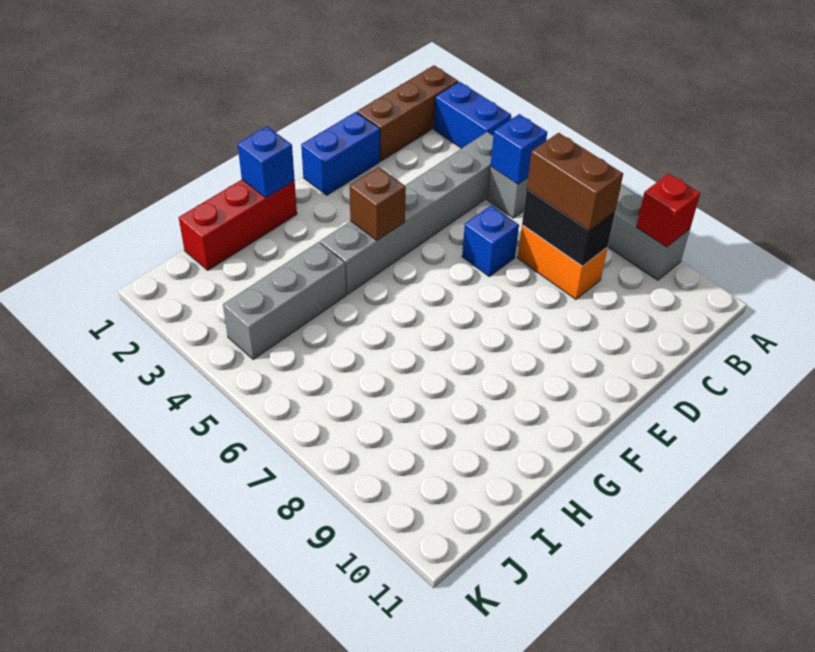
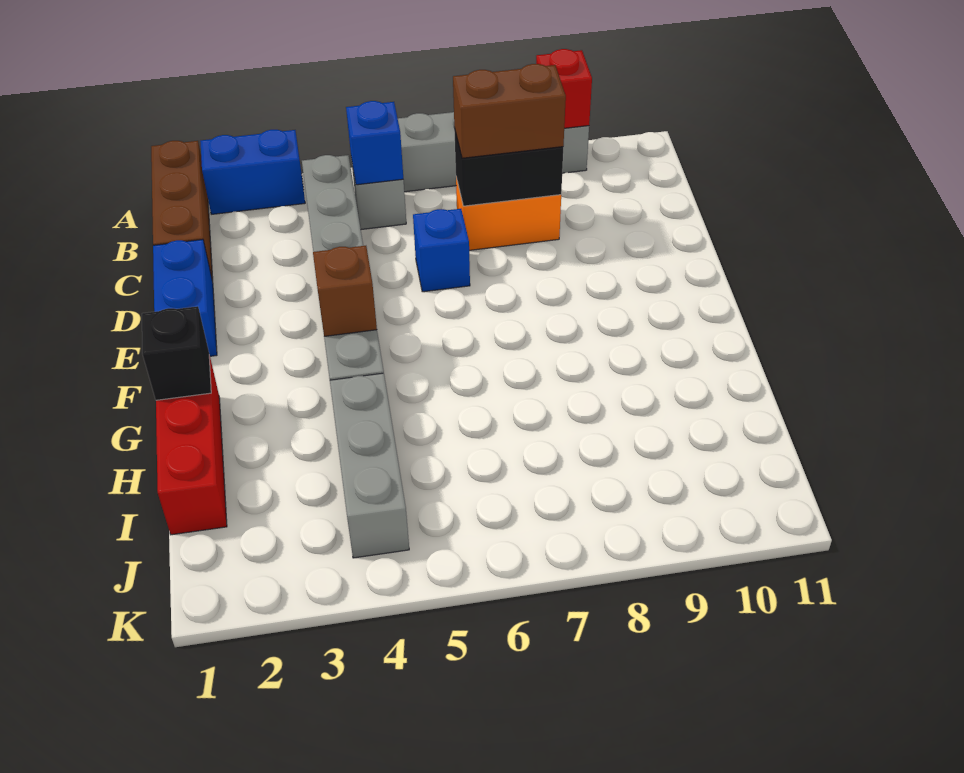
blue brick G1 level 2 -> black brick G1 level 2

